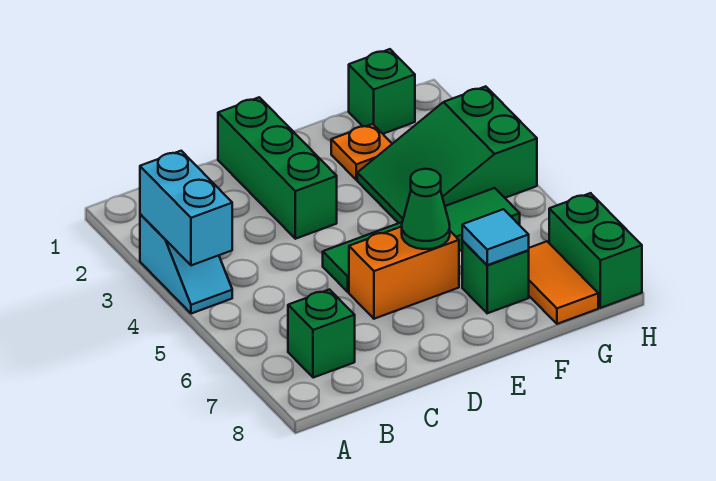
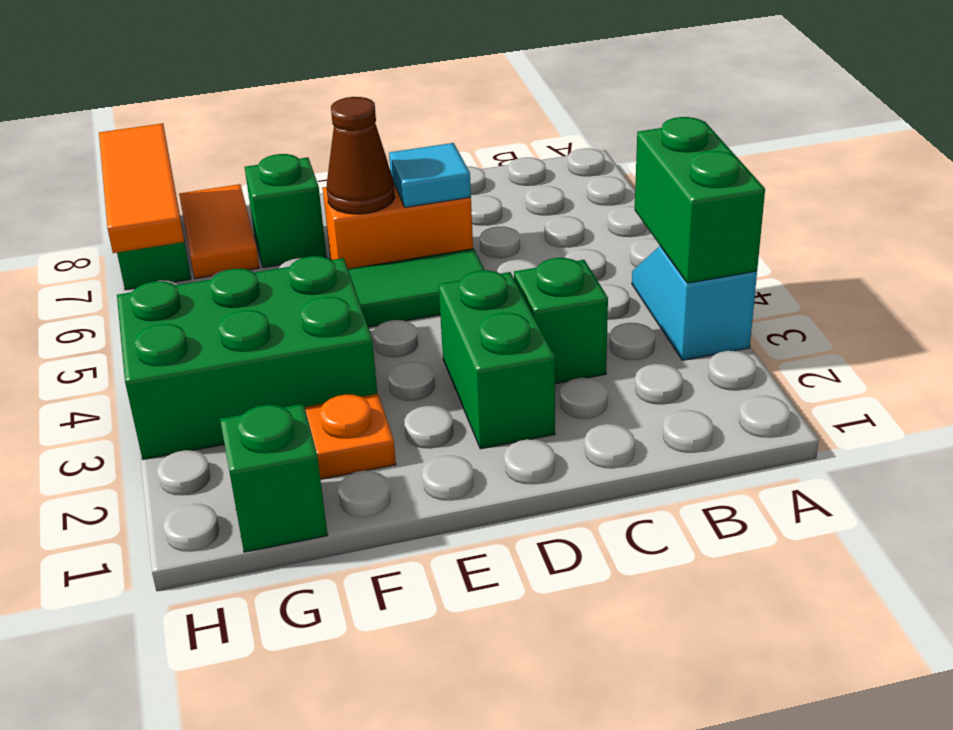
cyan brick A3:A4 level 2 -> green brick A3:A4 level 2
green brick B7 level 1 -> green brick C3 level 1
green brick D1:D3 level 1 -> green brick D2:D3 level 1
green cone E6 level 2 -> brown cone E6 level 2
green slope F3:H4 level 1 top H -> green brick F3:H4 level 1
cyan tile F7 level 2 -> cyan tile D6 level 2
none -> orange tile H6:H8 level 2

